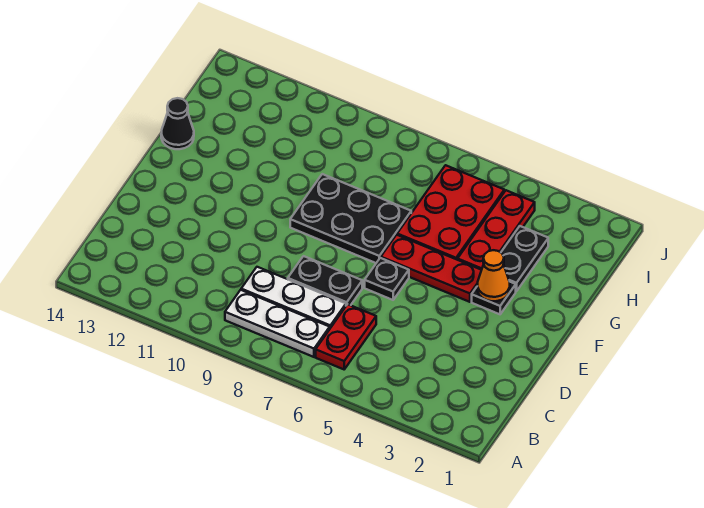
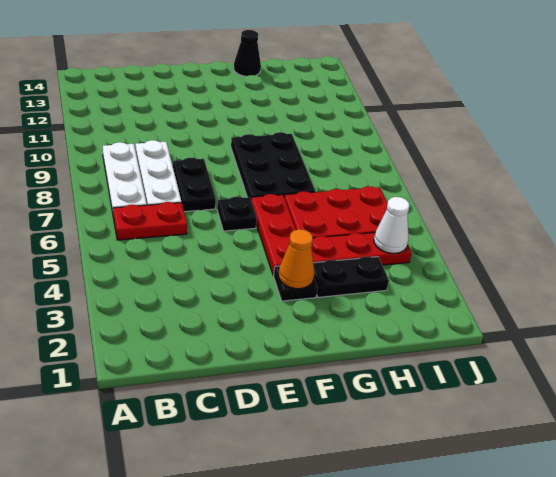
none -> white cone I4 level 2

